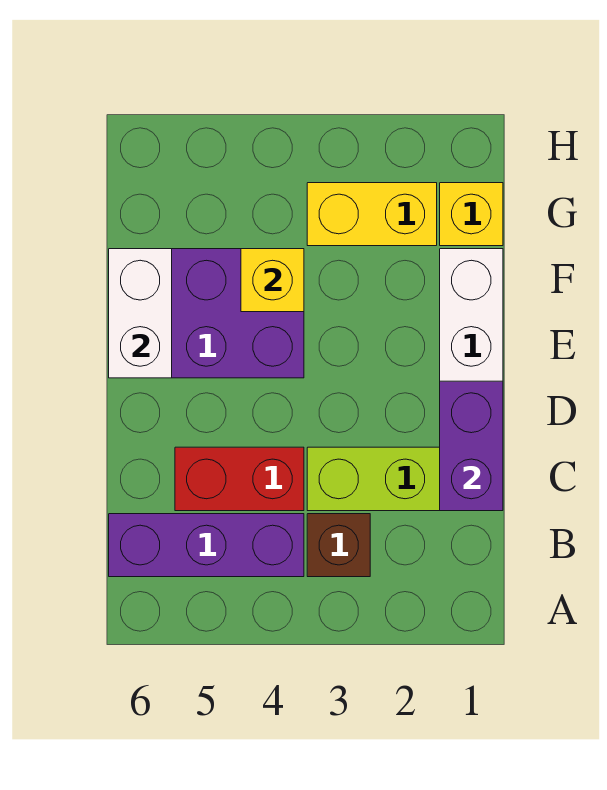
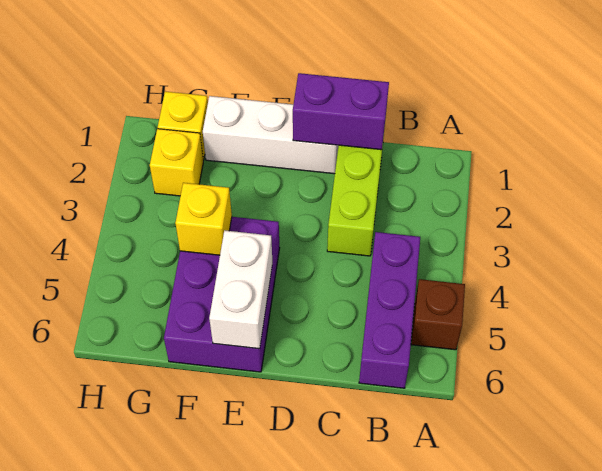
brown brick B3 level 1 -> brown brick A5 level 1
red brick C4:C5 level 1 -> none
white brick E6:F6 level 2 -> white brick E5:E6 level 2
yellow brick G2:G3 level 1 -> yellow brick G2 level 1

